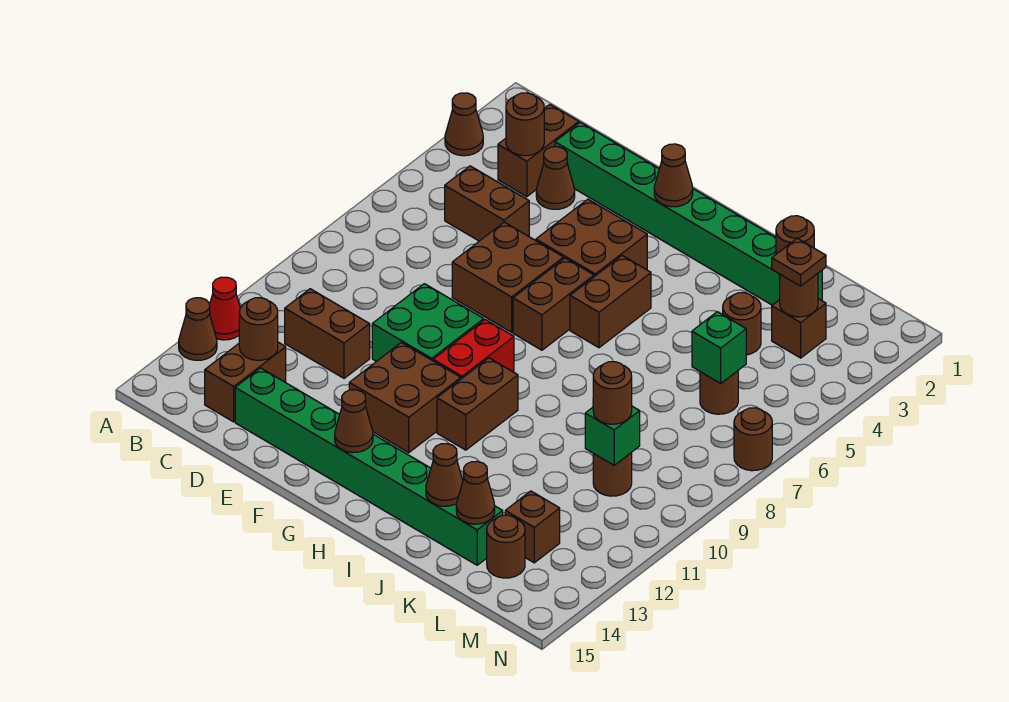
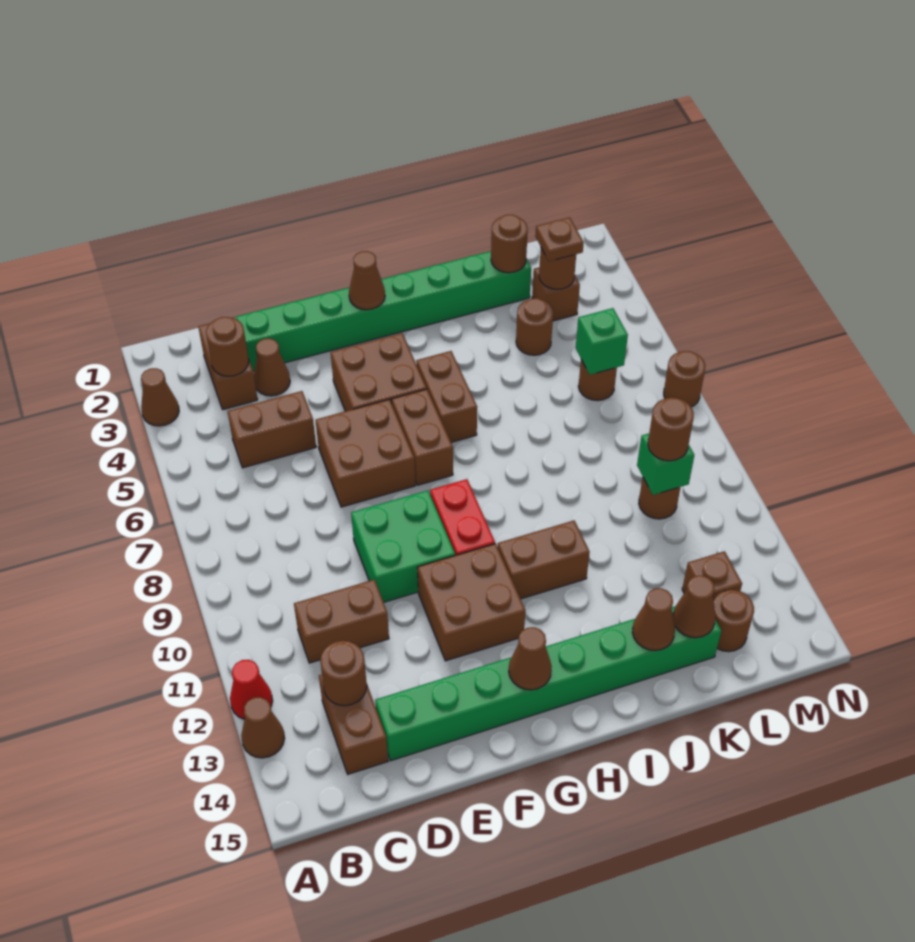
brown brick H10:H11 level 1 -> brown brick H11:I11 level 1

